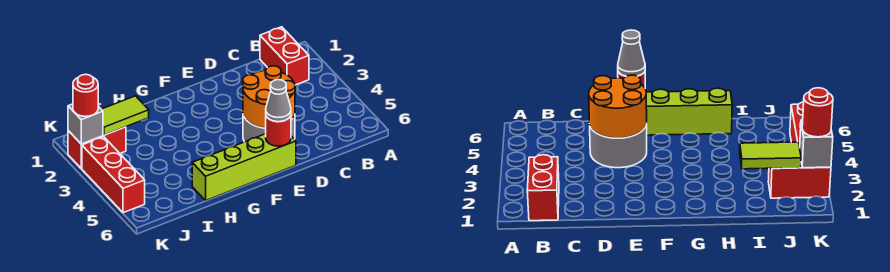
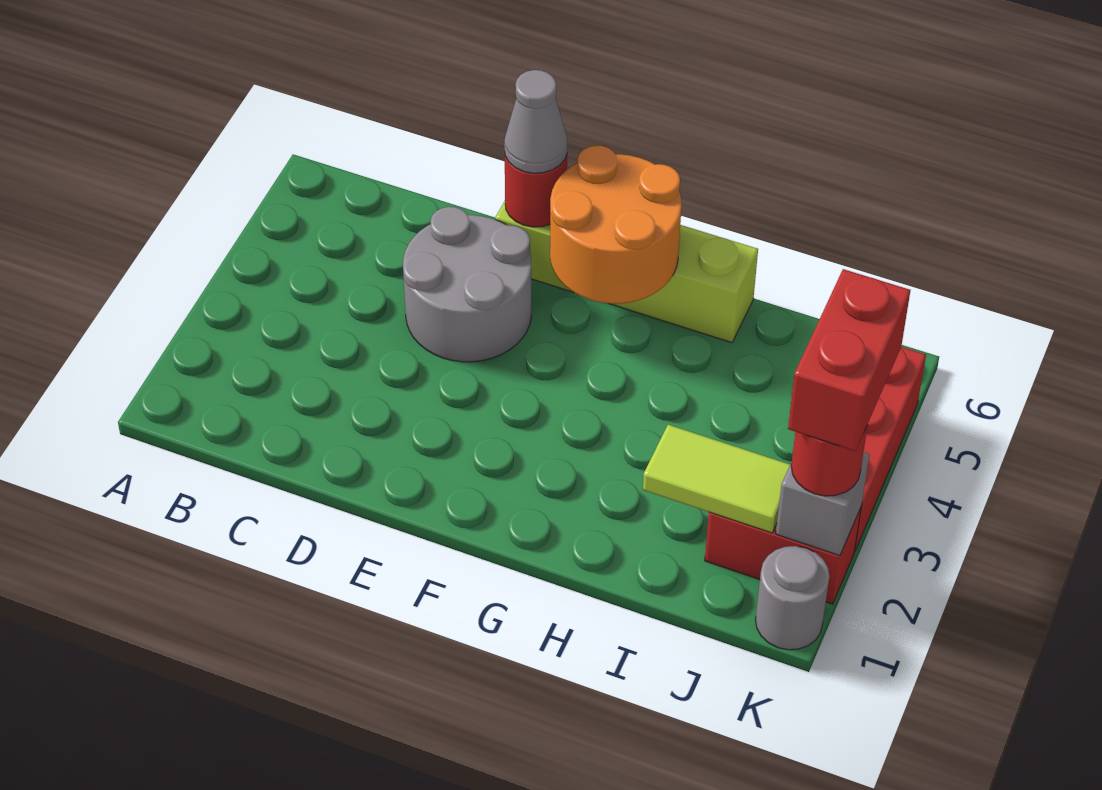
red brick B1:B2 level 1 -> red brick K2:K3 level 4
orange round brick D4:E5 level 2 -> orange round brick F5:G6 level 2
none -> grey round brick K1 level 1

